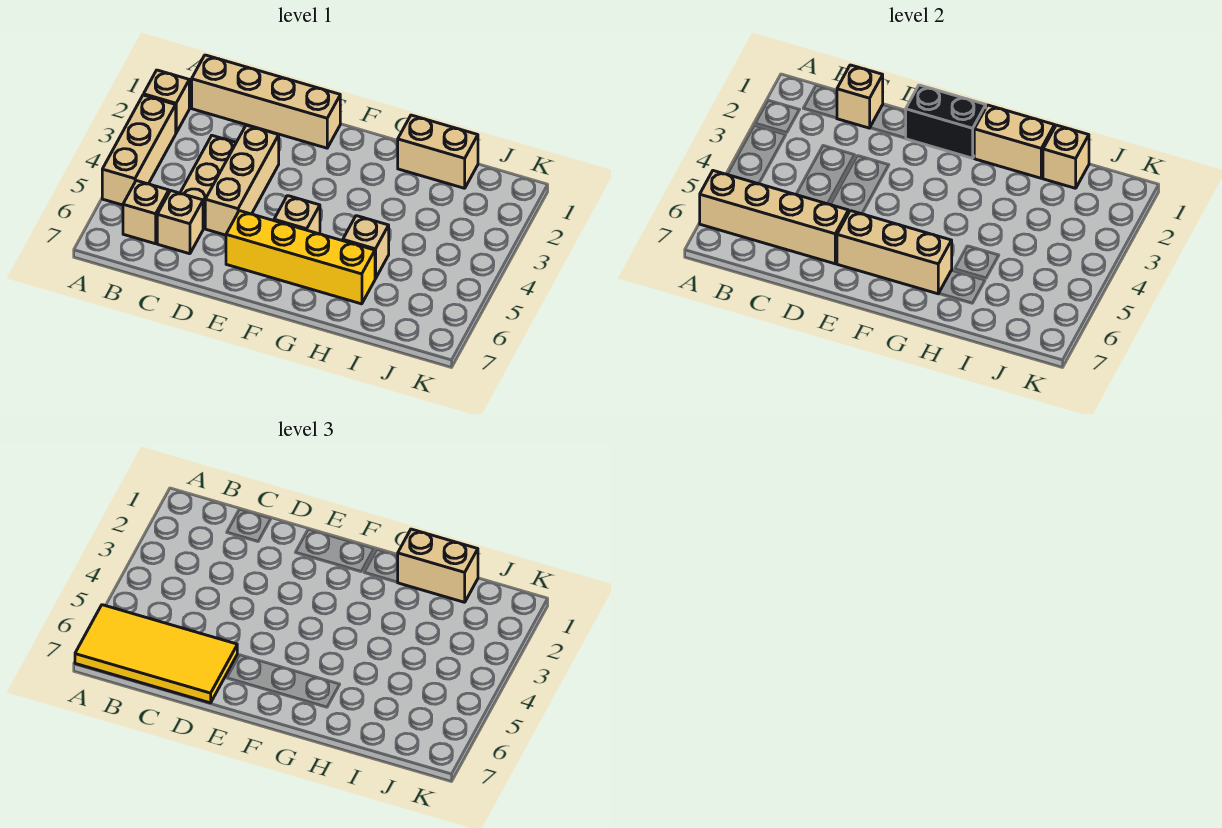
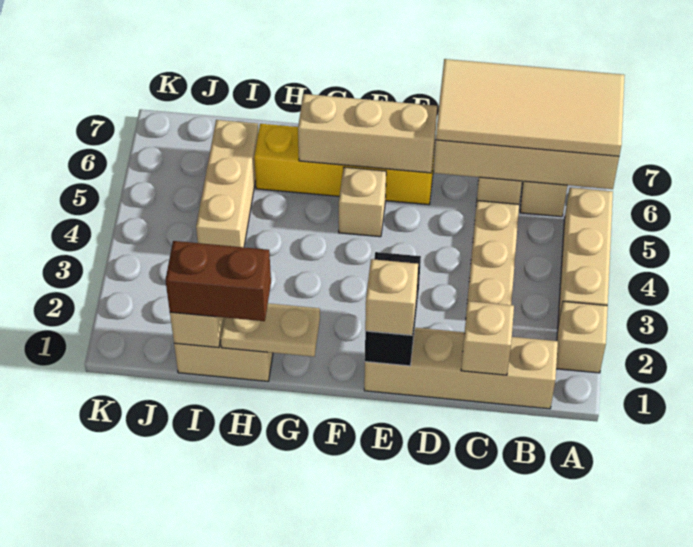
yellow tile A6:D7 level 3 -> tan tile A6:D7 level 3
tan brick D3:D5 level 1 -> tan brick I4:I6 level 1
black brick E1:F1 level 2 -> black brick E1:E2 level 2
tan brick G1:H1 level 2 -> tan plate G1:H1 level 2
tan brick H1:I1 level 3 -> brown brick H1:I1 level 3
tan brick H5 level 1 -> tan brick E1 level 3

